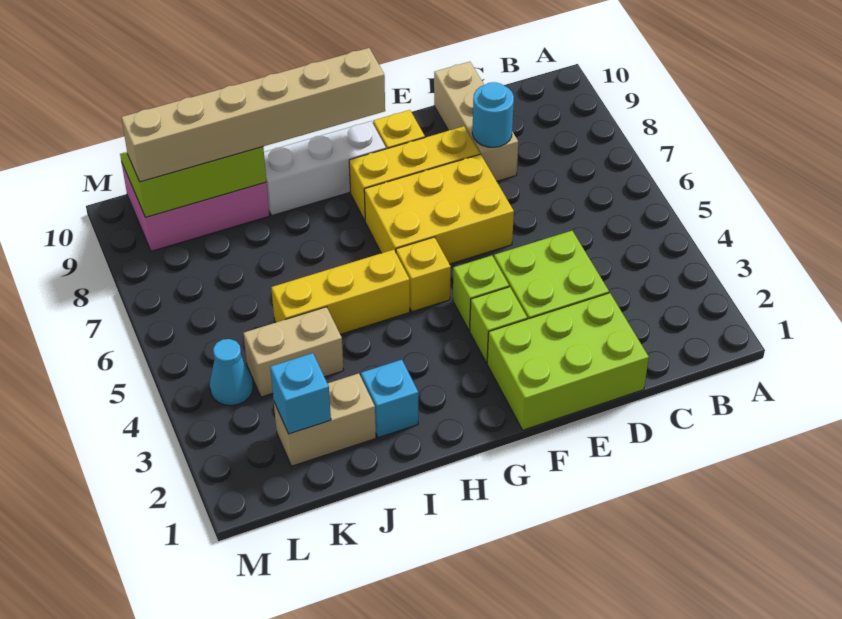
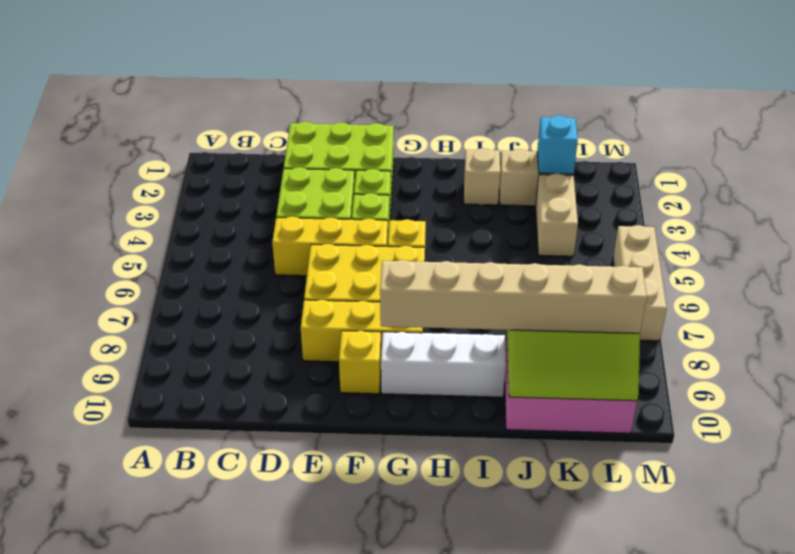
tan brick D8:D10 level 1 -> tan brick M5:M7 level 1
cyan round brick D8 level 2 -> none
yellow brick H5:J5 level 1 -> yellow brick D5:F5 level 1
cyan brick I2 level 1 -> tan brick I2 level 1
tan brick J4:K4 level 1 -> tan brick K3:K4 level 1
cyan cone L4 level 1 -> none

